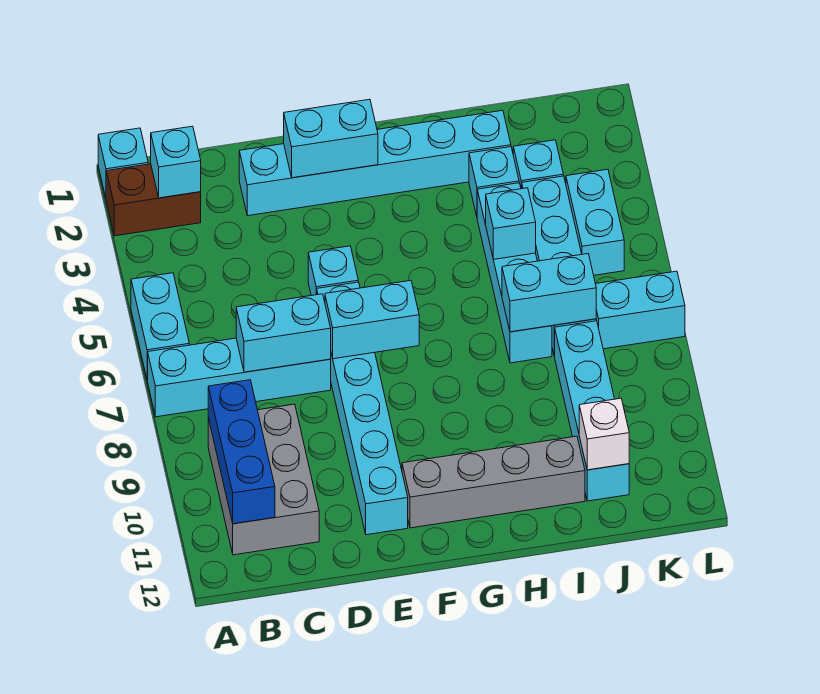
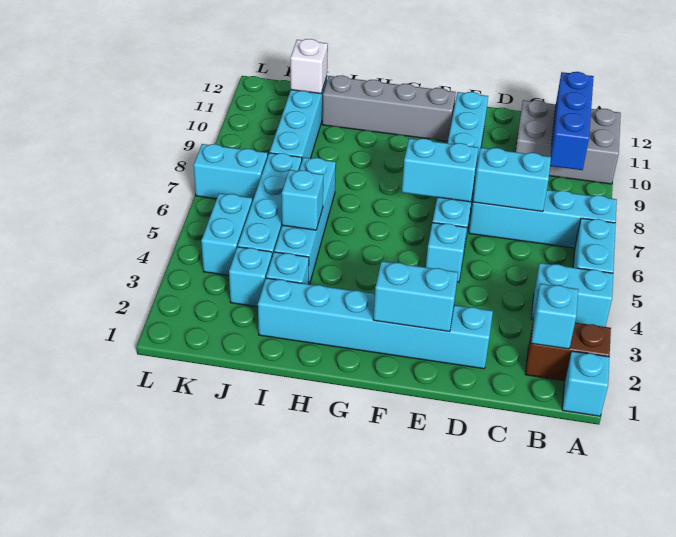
grey brick B9:C11 level 1 -> grey brick A10:C11 level 1
cyan brick I7:J7 level 2 -> cyan brick A4:B4 level 1

